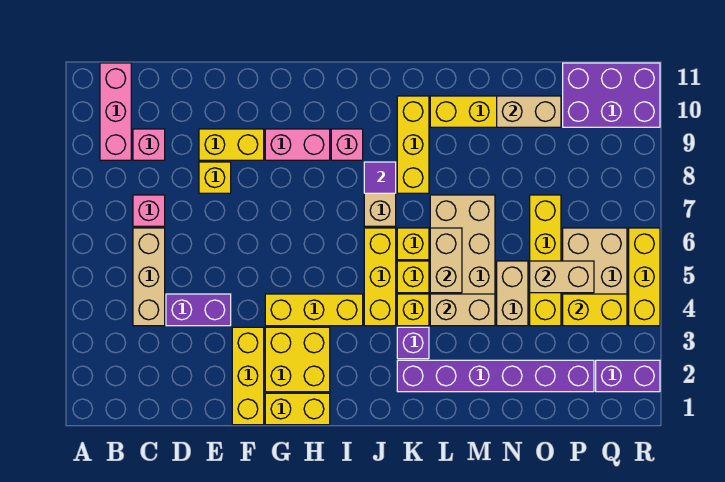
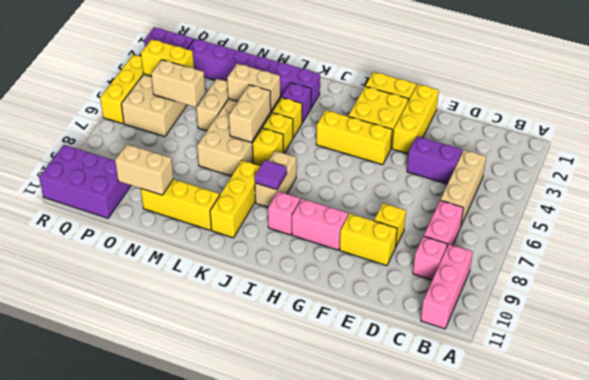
pink brick C7 level 1 -> pink brick C7:C8 level 1
yellow brick J4:J6 level 1 -> none
yellow brick O4:O7 level 1 -> none

